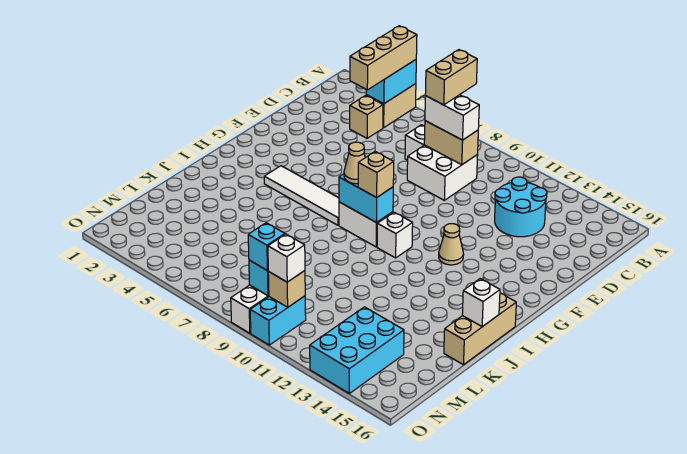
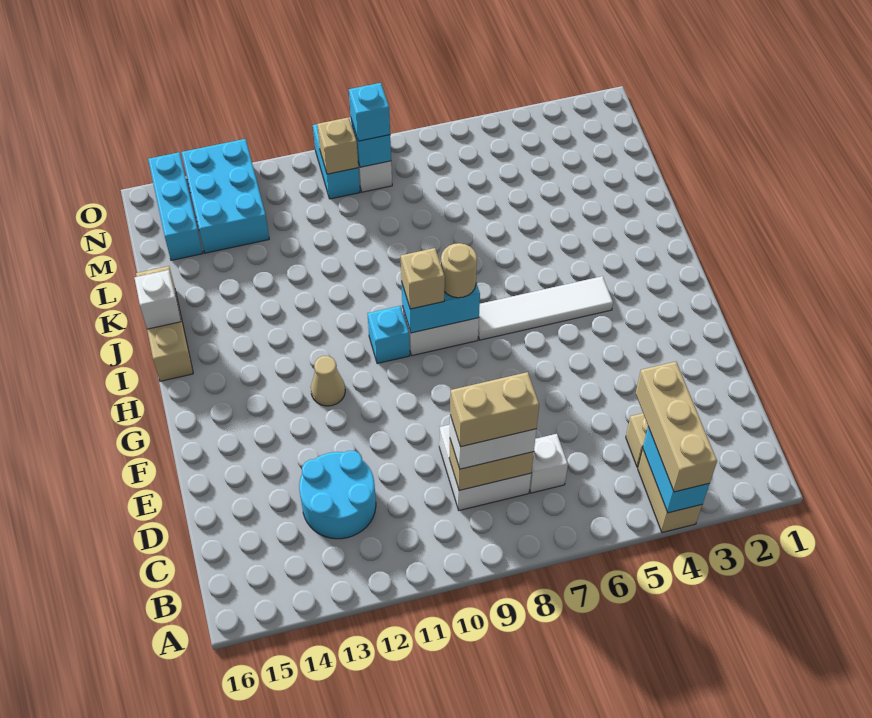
tan brick B8:C8 level 4 -> tan brick C8:C9 level 4
tan cone H8 level 3 -> tan round brick H8 level 3
white brick H10 level 1 -> cyan brick H10 level 1
none -> cyan brick M15:O15 level 1
white brick N10 level 3 -> none

